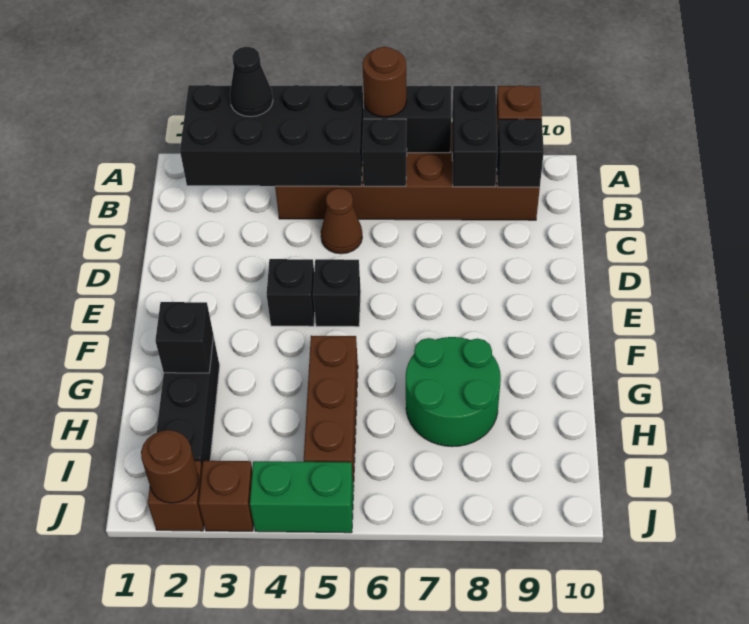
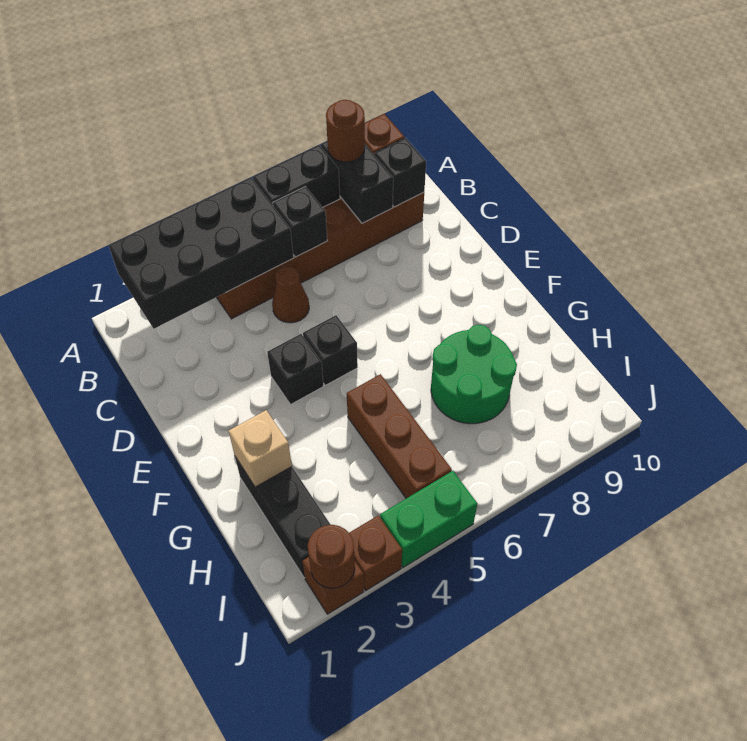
black cone A3 level 3 -> none
brown round brick A6 level 3 -> brown round brick A8 level 3
black brick G2 level 2 -> tan brick G2 level 2

